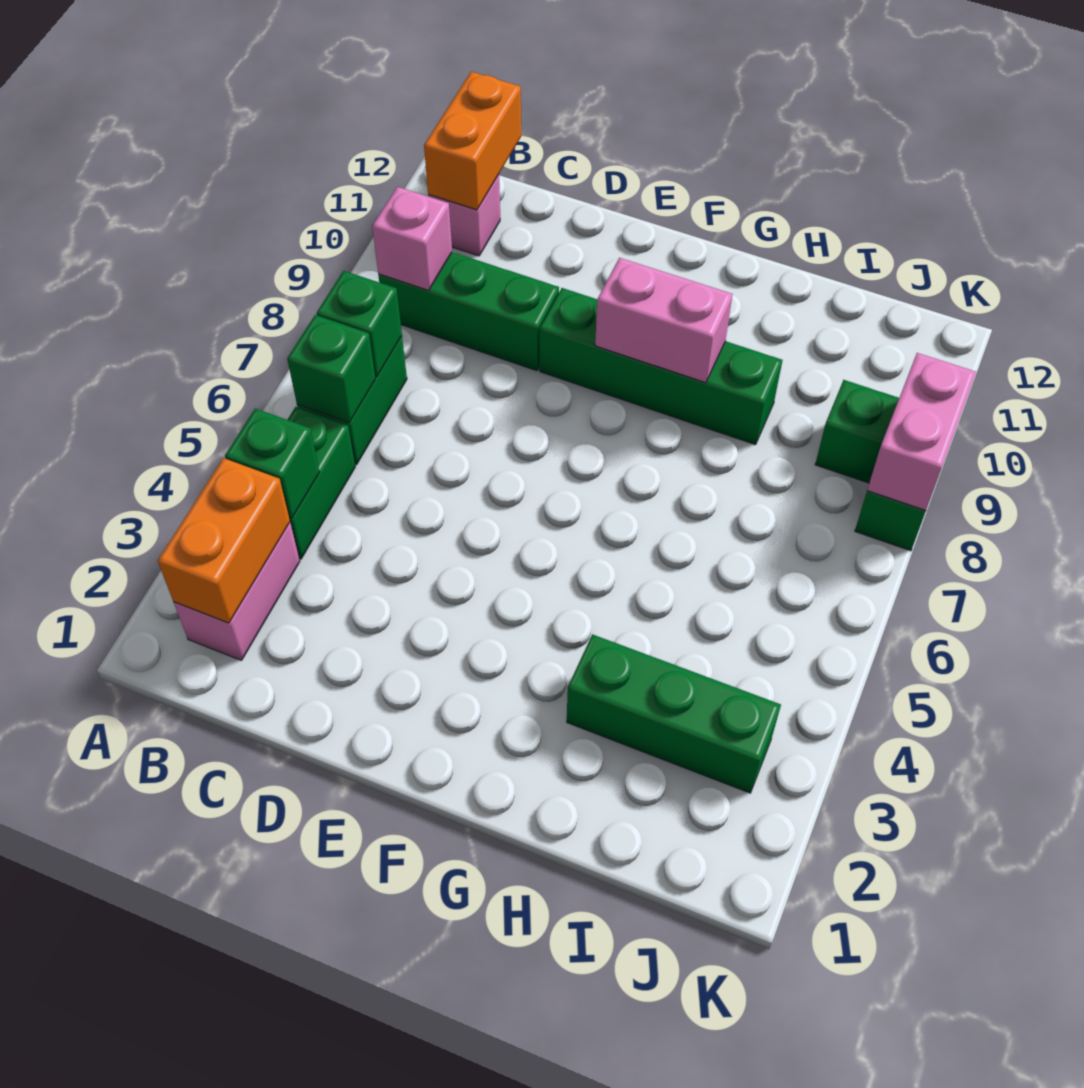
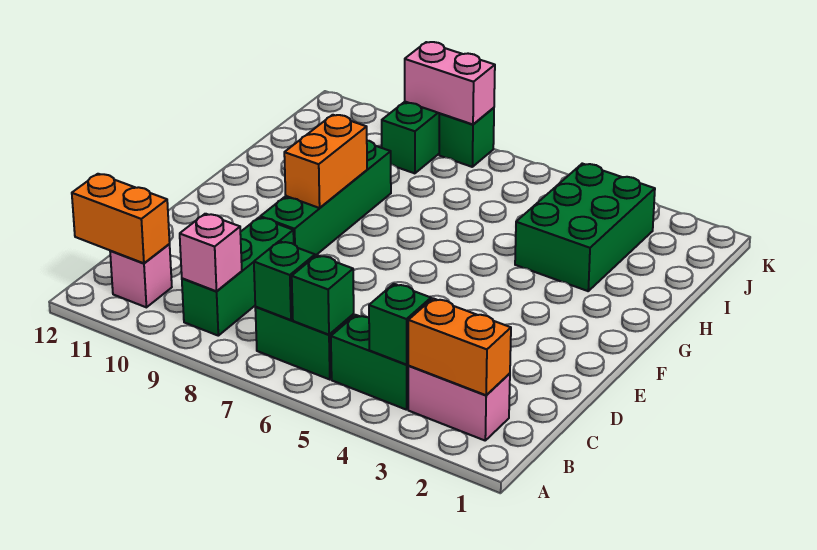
pink brick F9:G9 level 2 -> orange brick F9:G9 level 2
green brick H3:J3 level 1 -> green brick H3:J4 level 1

